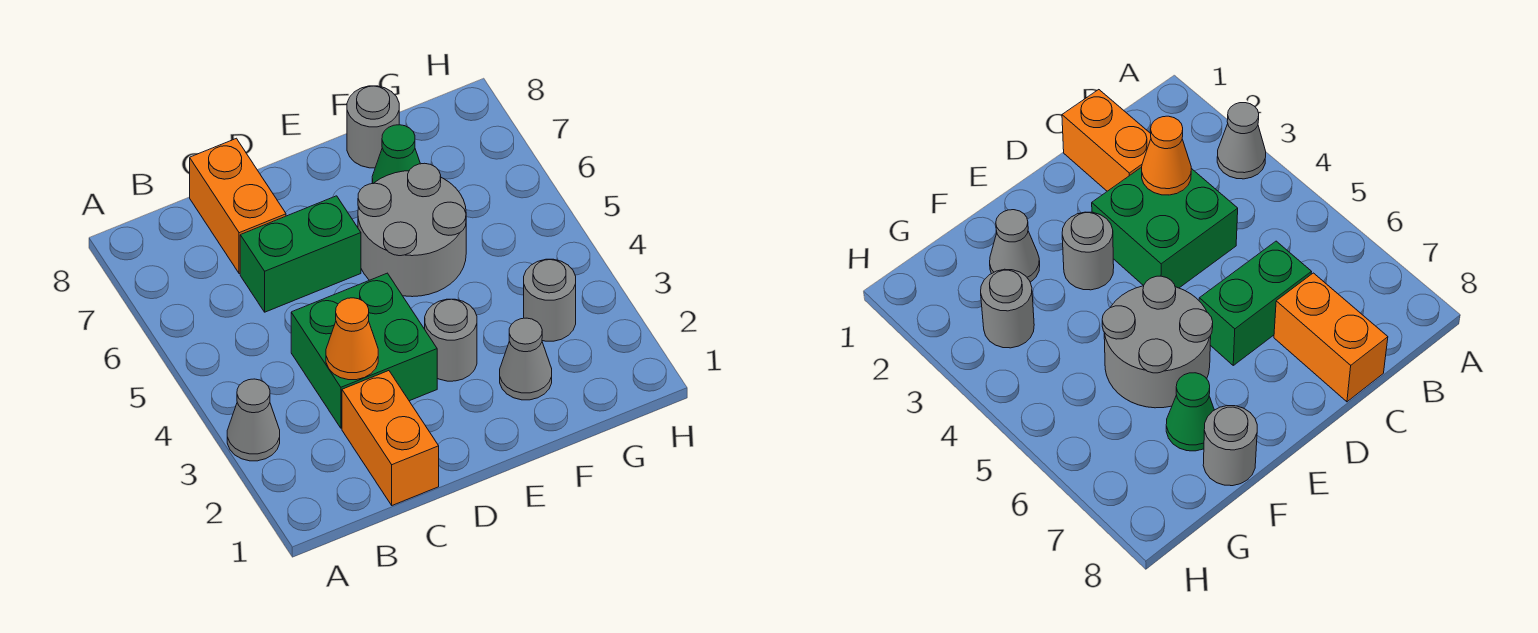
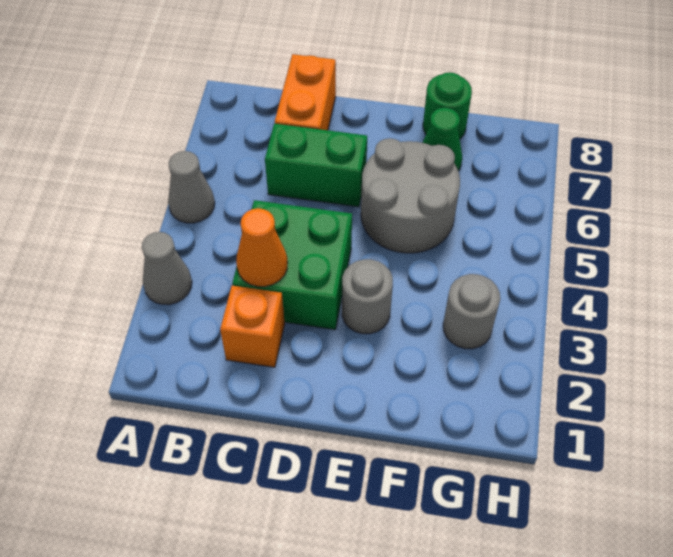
orange brick C1:C2 level 1 -> orange brick C2 level 1
grey cone F2 level 1 -> grey cone A5 level 1
grey round brick F8 level 1 -> green round brick F8 level 1

